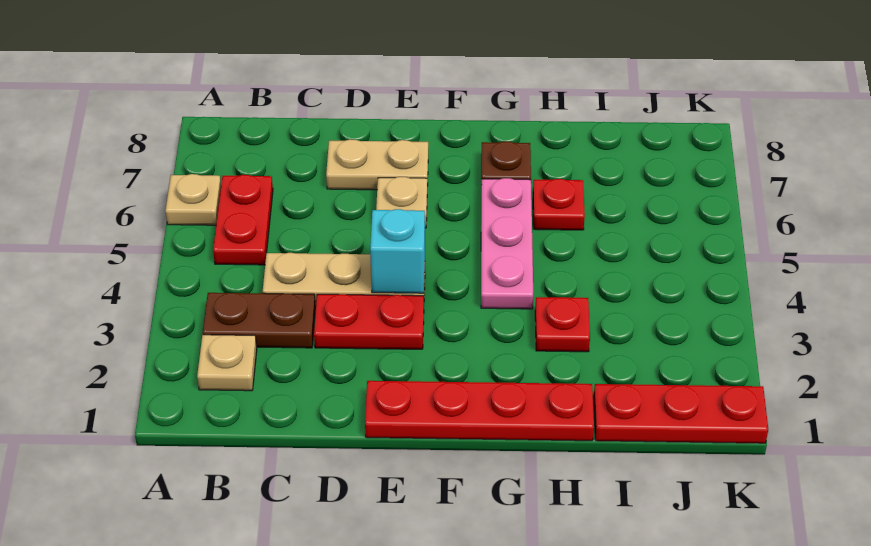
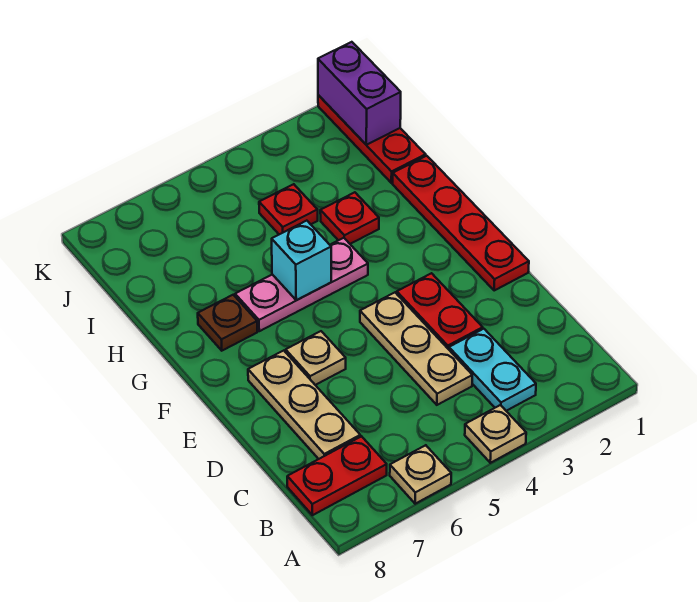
tan plate B2 level 1 -> tan plate A4 level 1
brown plate B3:C3 level 1 -> cyan plate B3:C3 level 1
red plate B5:B6 level 1 -> red plate B7:B8 level 1
tan plate D7:E7 level 1 -> tan plate C7:E7 level 1
cyan brick E4 level 2 -> cyan brick G5 level 2
red plate H6 level 1 -> red plate I4 level 1
none -> purple brick J1:K1 level 2

